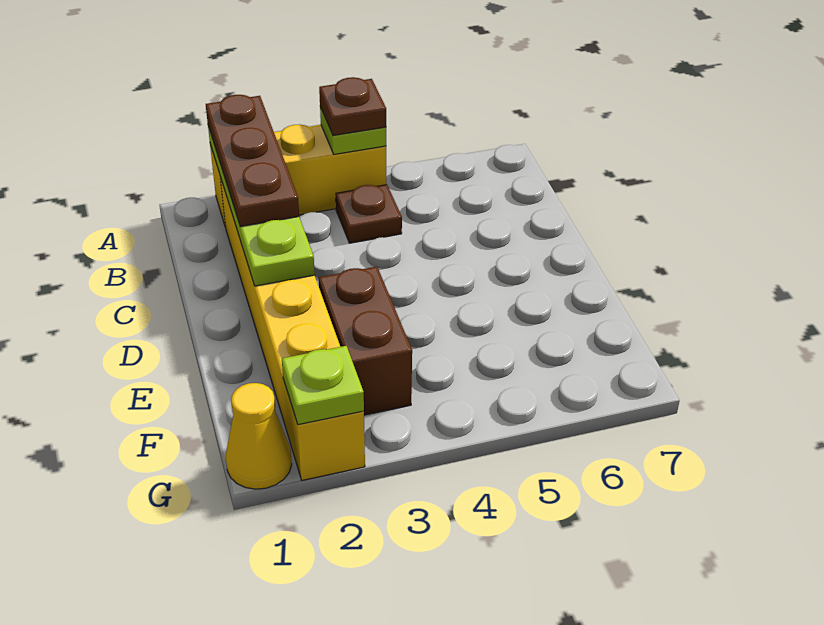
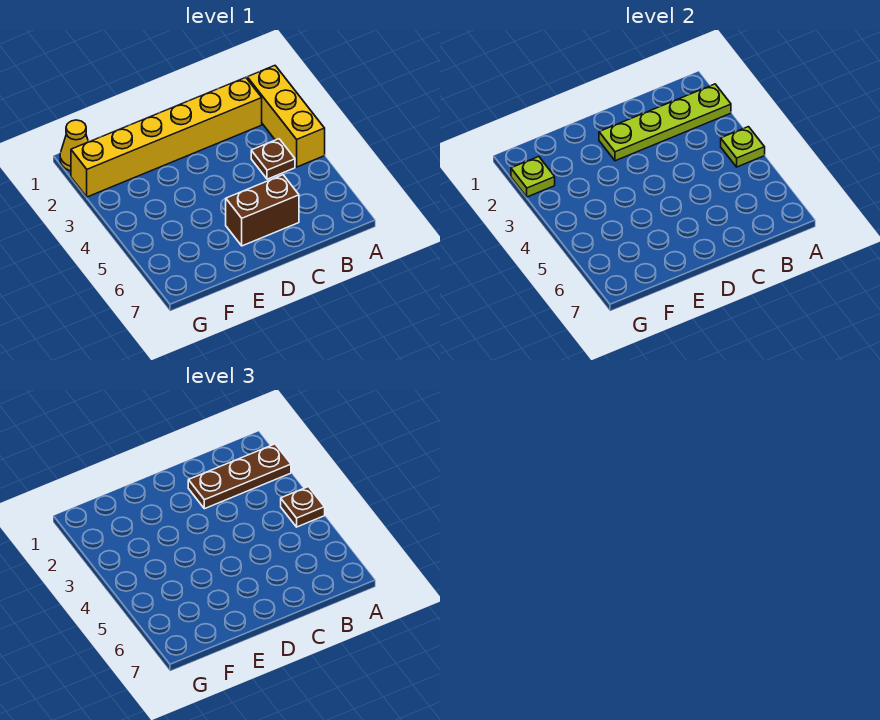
brown brick E3:F3 level 1 -> brown brick C6:D6 level 1

